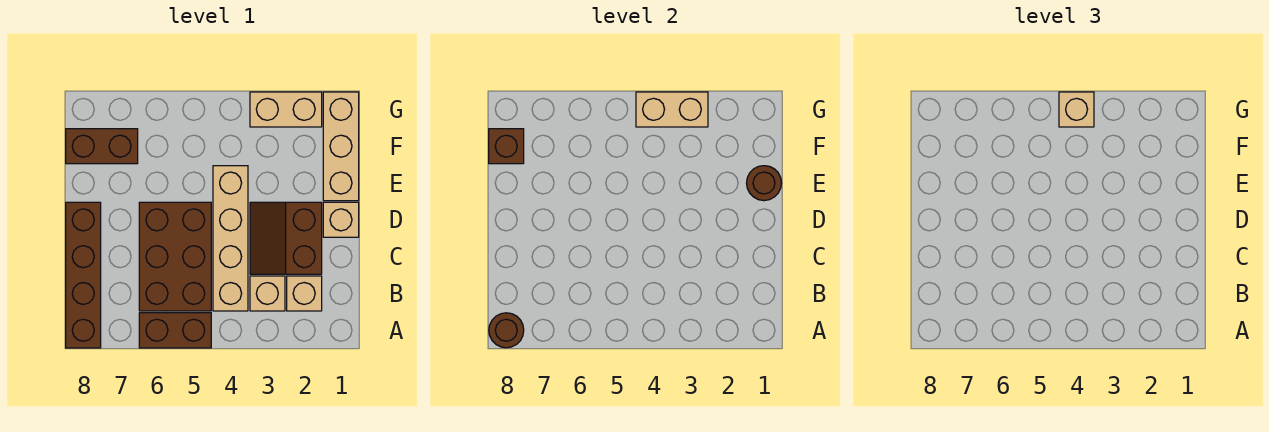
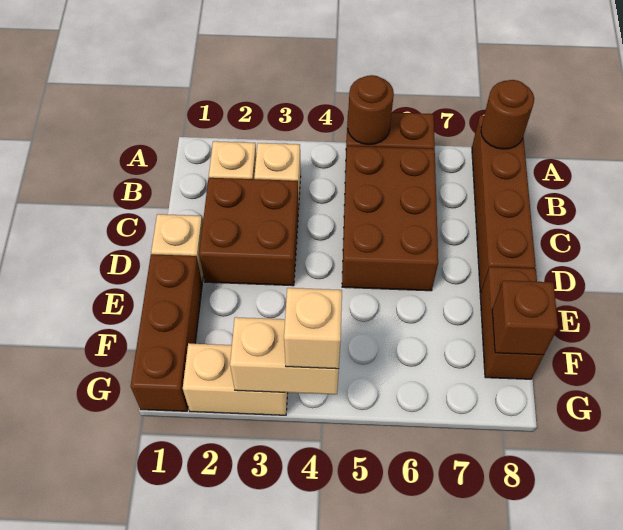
tan brick B4:E4 level 1 -> none
brown slope C2:D3 level 1 top 2 -> brown brick C2:D3 level 1
tan brick E1:G1 level 1 -> brown brick E1:G1 level 1
brown round brick E1 level 2 -> brown round brick A5 level 2
brown brick F7:F8 level 1 -> brown brick E8:F8 level 1

